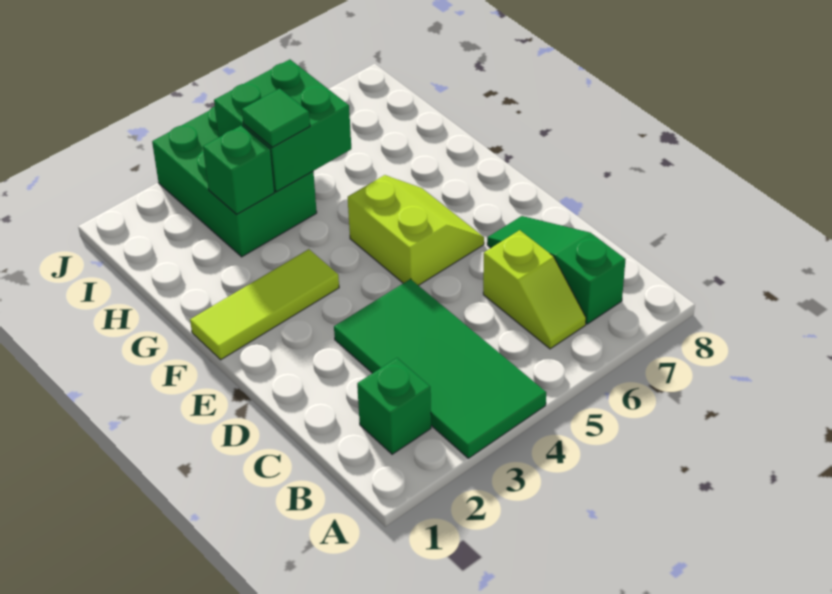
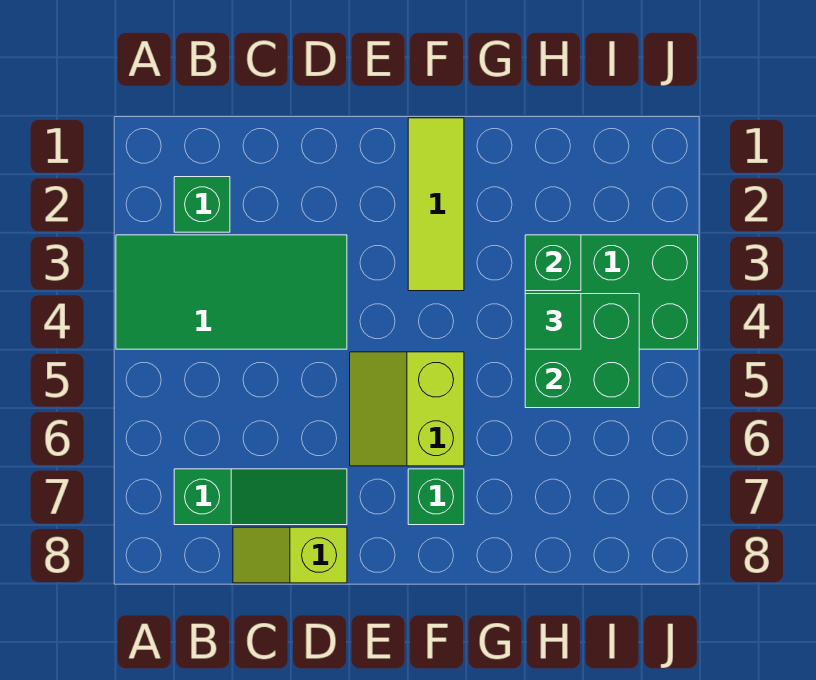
lime slope B6:C6 level 1 top C -> lime slope C8:D8 level 1 top D
lime slope E5:F6 level 1 top 5 -> lime slope E5:F6 level 1 top F
none -> green brick F7 level 1

